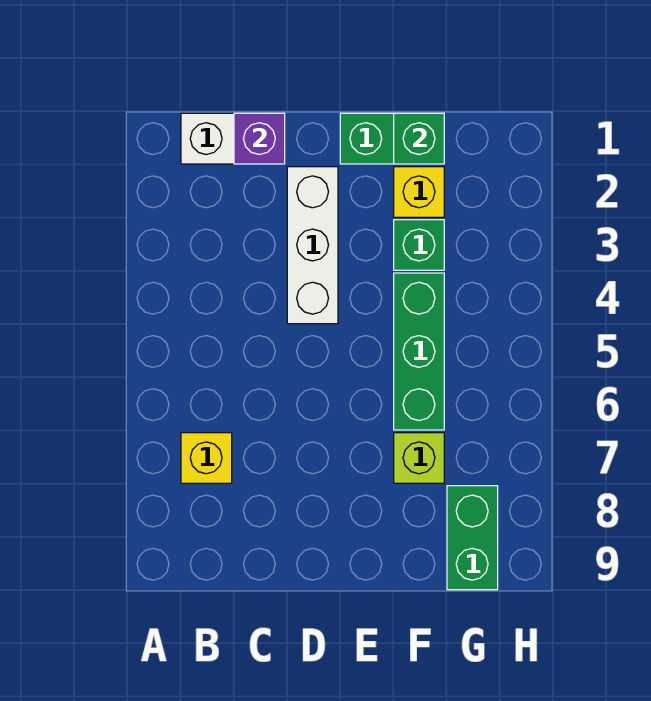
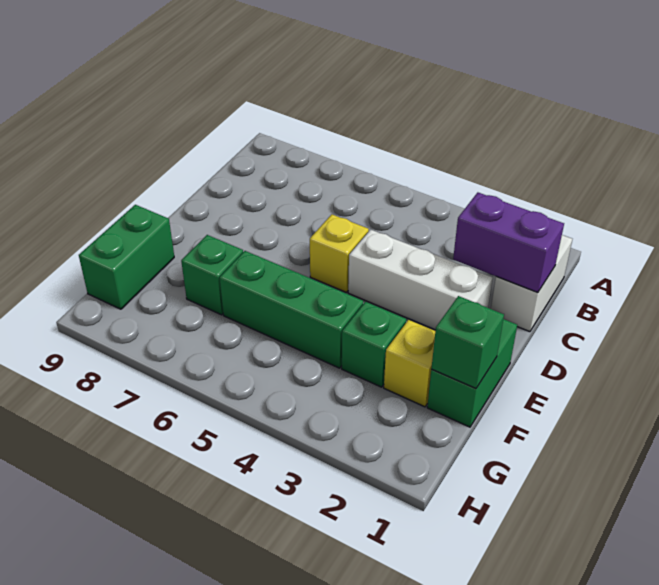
yellow brick B7 level 1 -> yellow brick D5 level 1
purple brick C1 level 2 -> purple brick C1:C2 level 2
lime brick F7 level 1 -> green brick F7 level 1
green brick G8:G9 level 1 -> green brick F9:G9 level 1

